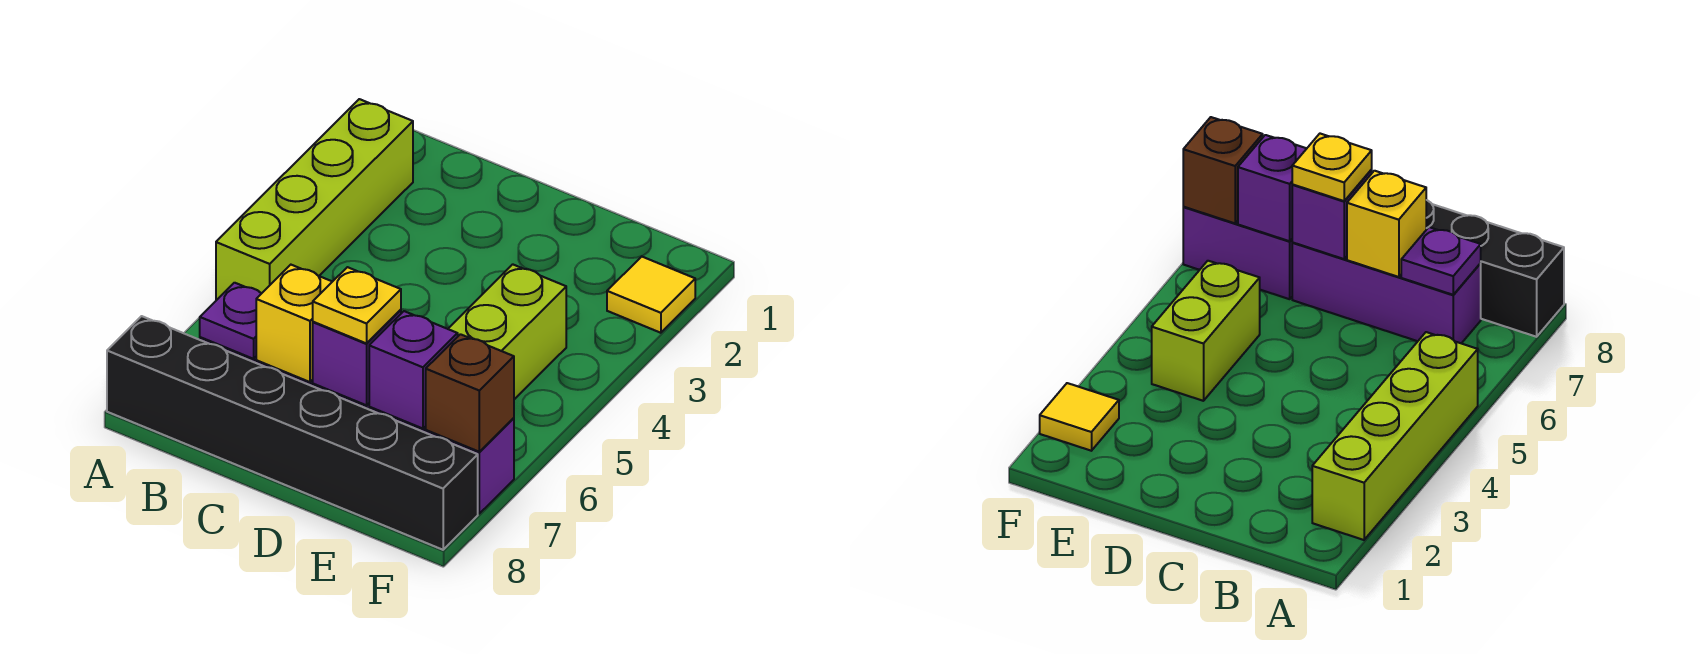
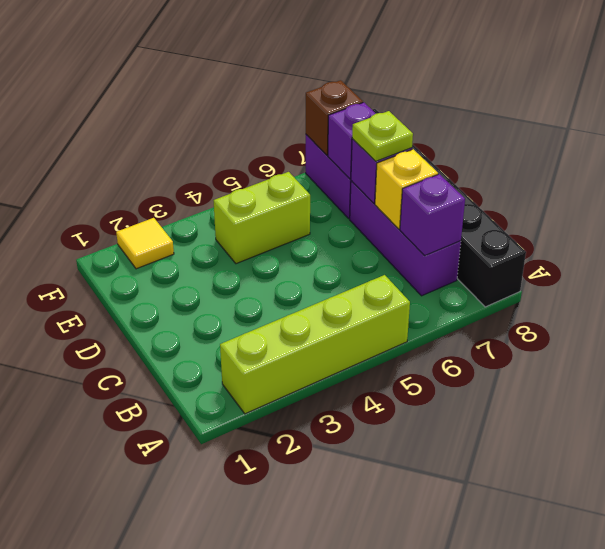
purple plate B7 level 2 -> purple brick B7 level 2
yellow plate D7 level 3 -> lime plate D7 level 3

